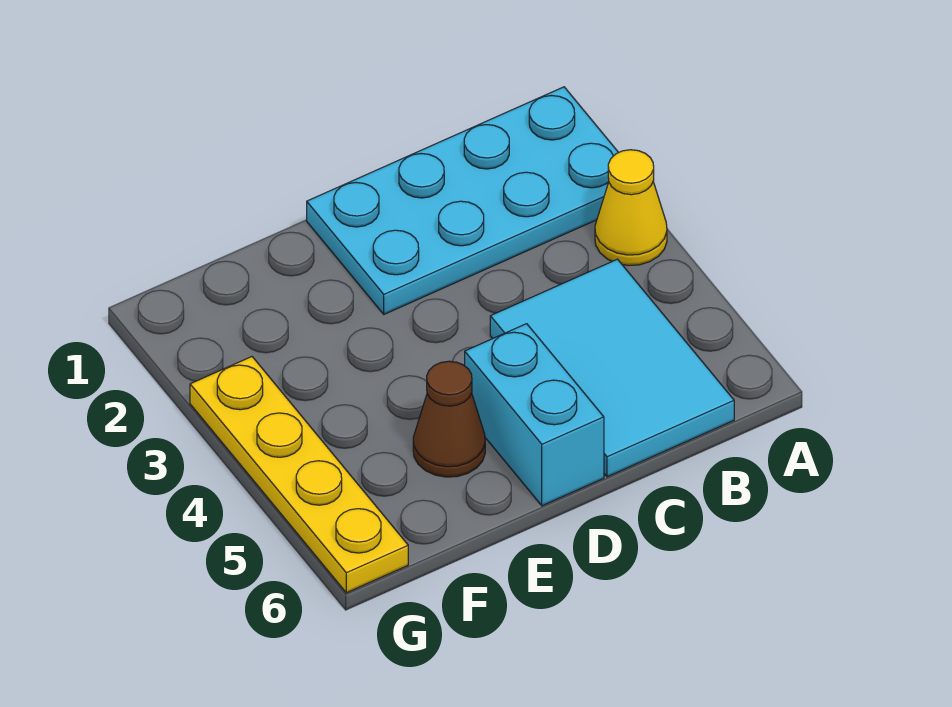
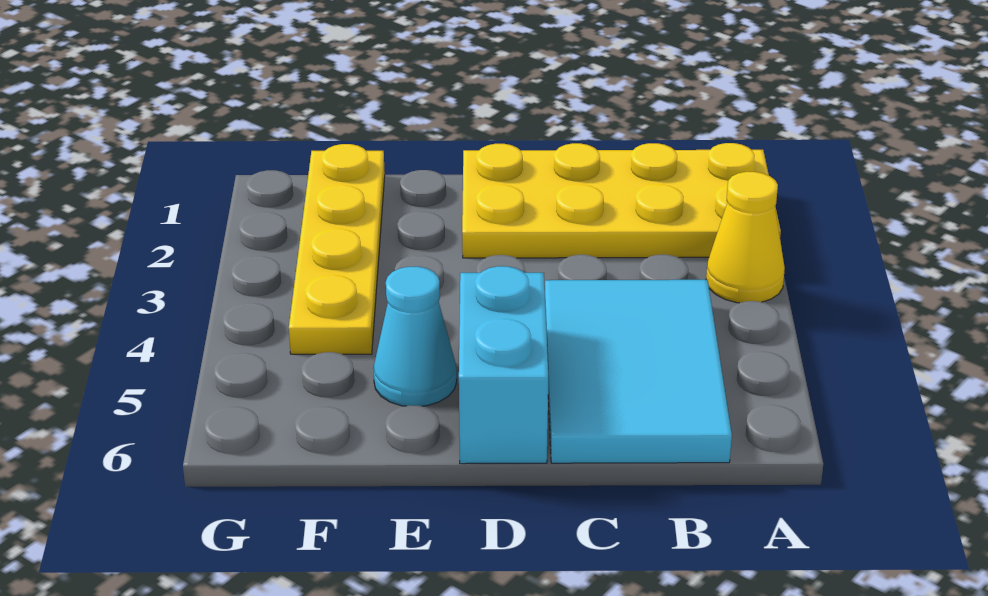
cyan plate A1:D2 level 1 -> yellow plate A1:D2 level 1
brown cone E5 level 1 -> cyan cone E5 level 1
yellow plate G3:G6 level 1 -> yellow plate F1:F4 level 1

